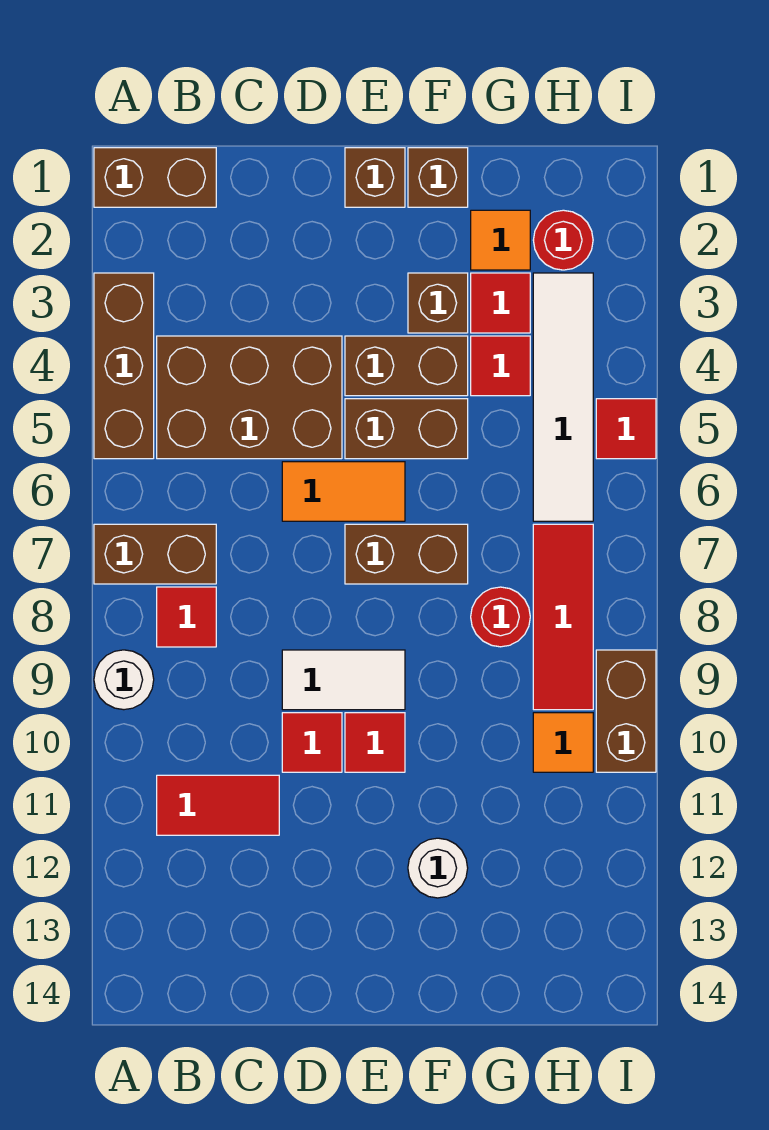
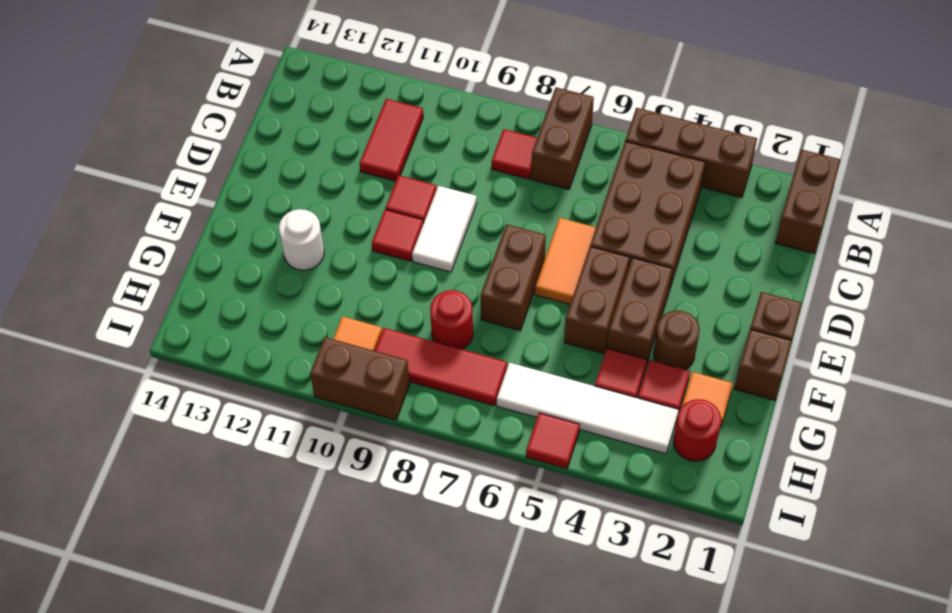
white round brick A9 level 1 -> none
brown brick F3 level 1 -> brown round brick F3 level 1

